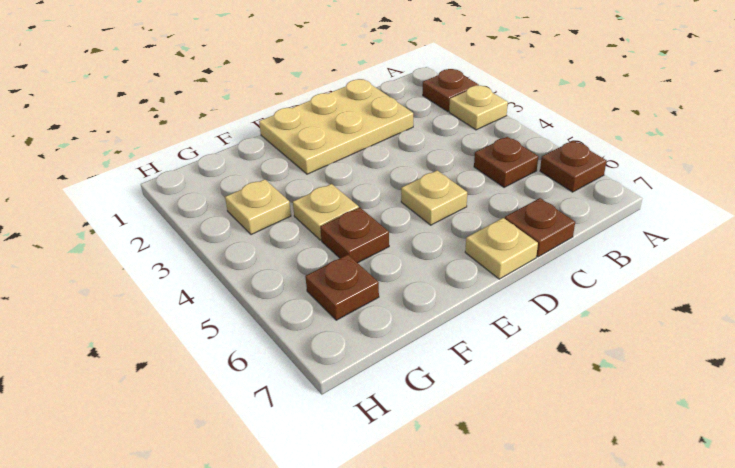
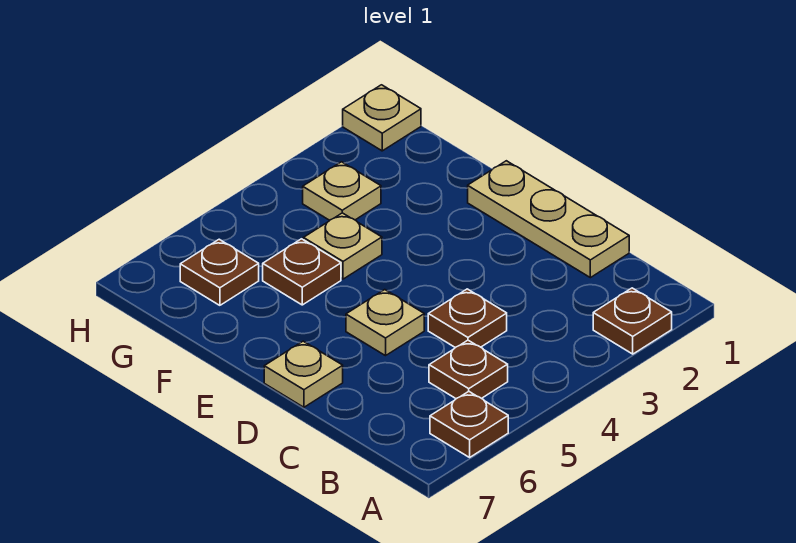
tan plate A3 level 1 -> tan plate H1 level 1
tan plate C1:E2 level 1 -> tan plate C1:E1 level 1
brown plate C7 level 1 -> brown plate C4 level 1

